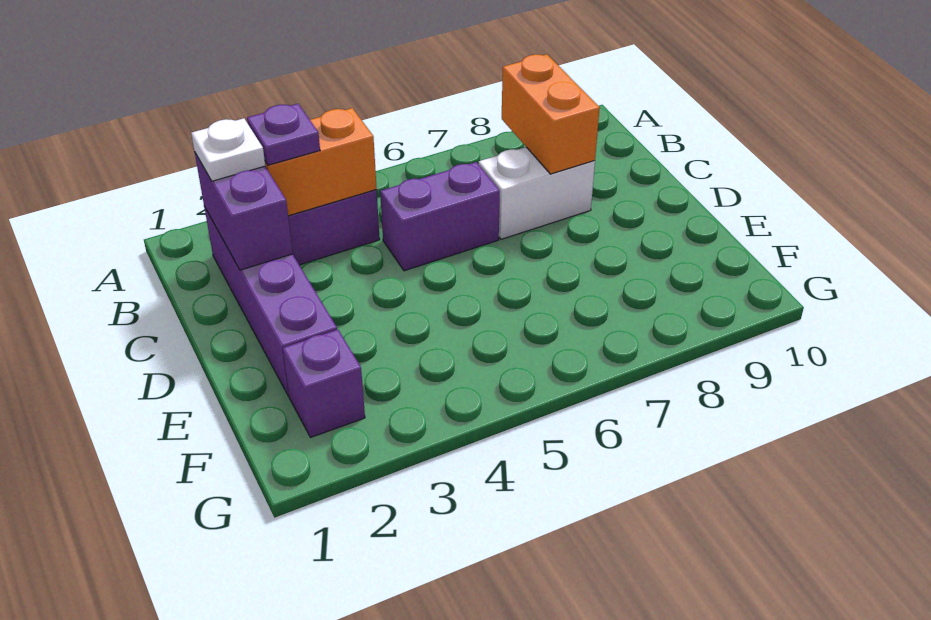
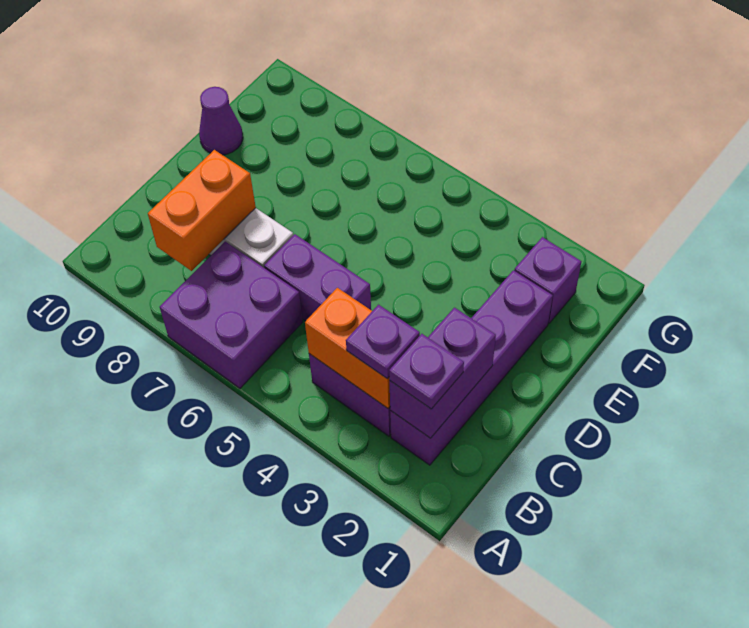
none -> purple brick A6:B7 level 1
white plate B2 level 3 -> purple plate B2 level 3
none -> purple cone E10 level 1

